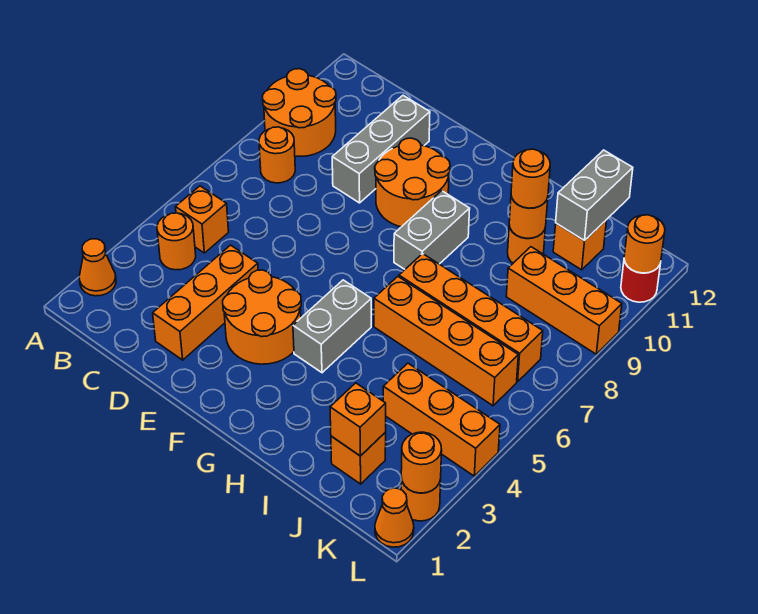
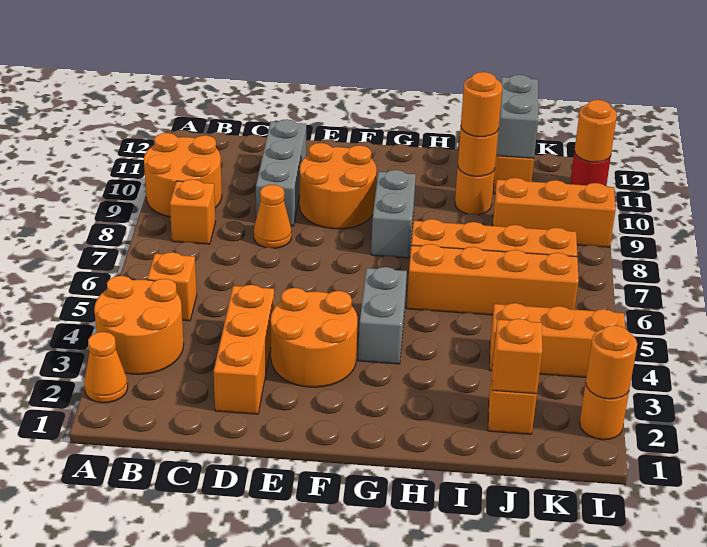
orange round brick B4 level 1 -> orange round brick A3:B4 level 1
orange round brick B8 level 1 -> orange brick B8 level 1
orange cone L1 level 1 -> orange cone D8 level 1

